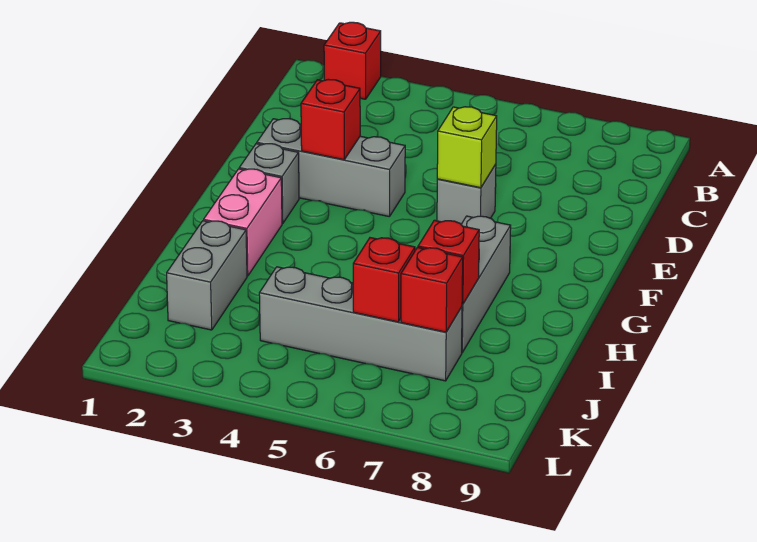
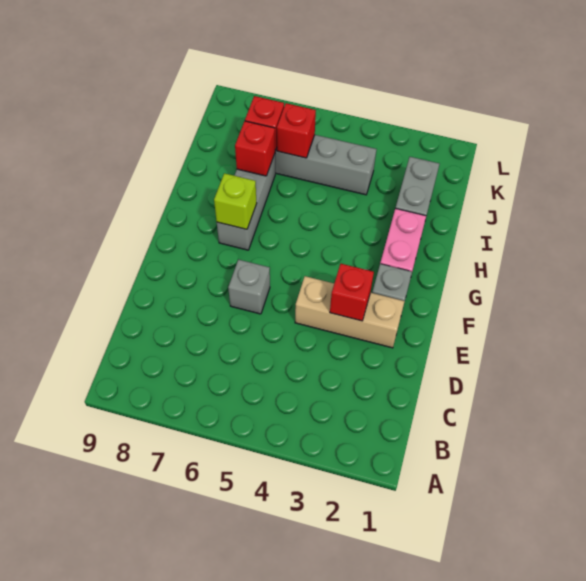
red brick A2 level 1 -> none
grey brick E2:E4 level 1 -> tan brick E2:E4 level 1
lime brick E6 level 2 -> lime brick G7 level 2

